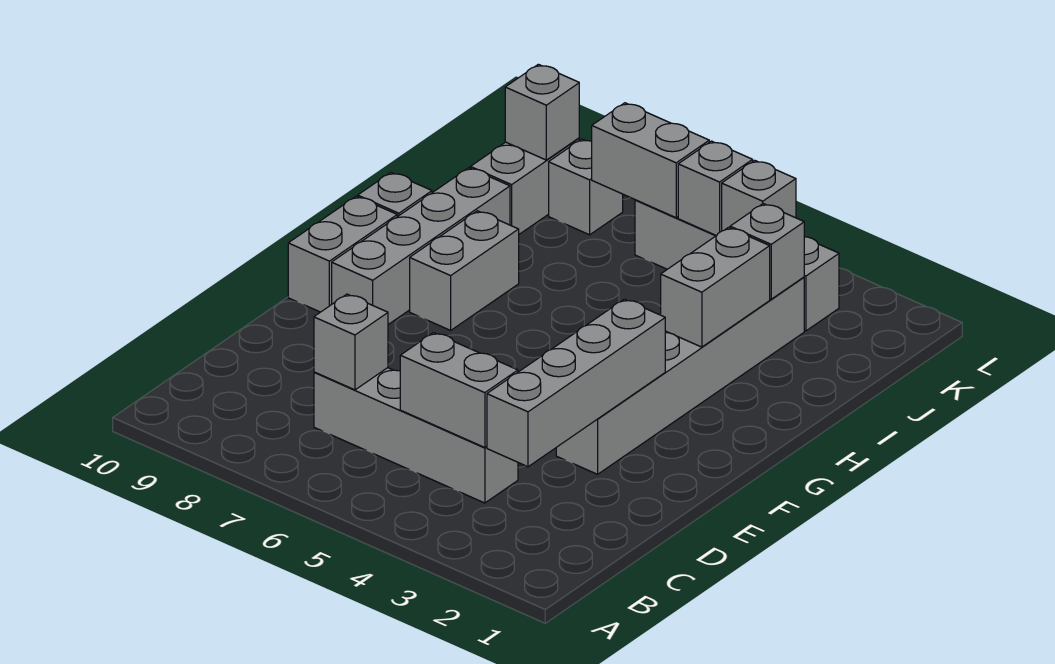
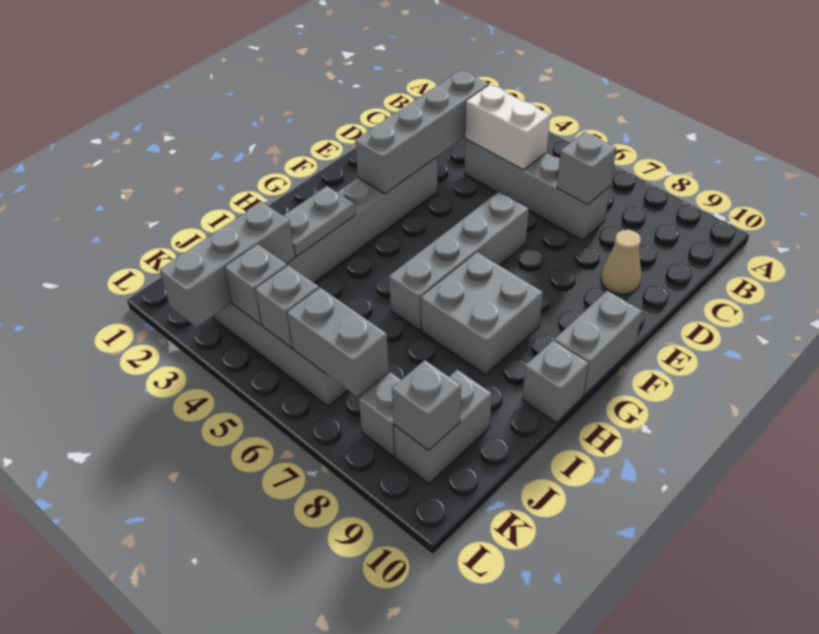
grey brick C4:C5 level 2 -> white brick C4:C5 level 2
none -> tan cone D9 level 1
grey brick F9:I9 level 1 -> grey brick E6:H6 level 1
grey brick G8:H8 level 1 -> grey brick G7:H8 level 1
grey brick H3:I3 level 2 -> grey plate H3:I3 level 2
grey brick J3 level 2 -> grey brick J3:L3 level 2

